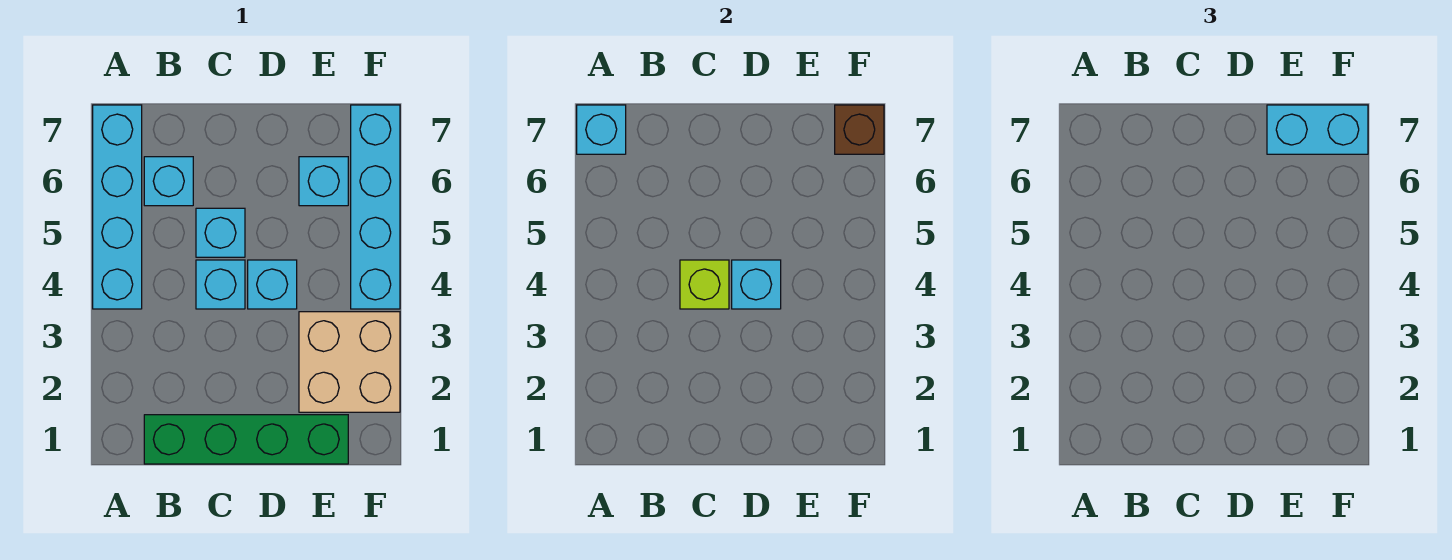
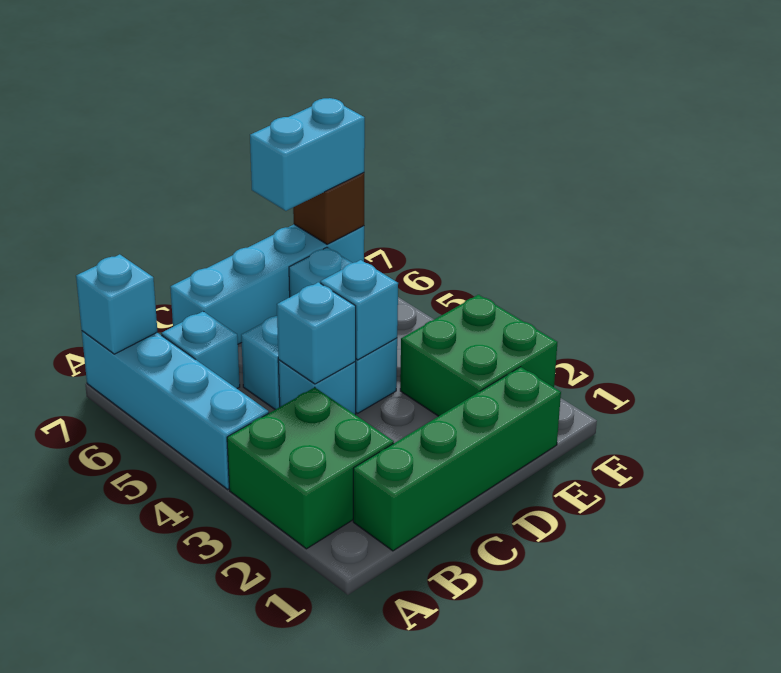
none -> green brick A2:B3 level 1
lime brick C4 level 2 -> cyan brick C4 level 2
tan brick E2:F3 level 1 -> green brick E2:F3 level 1
cyan brick F4:F7 level 1 -> cyan brick C7:F7 level 1

